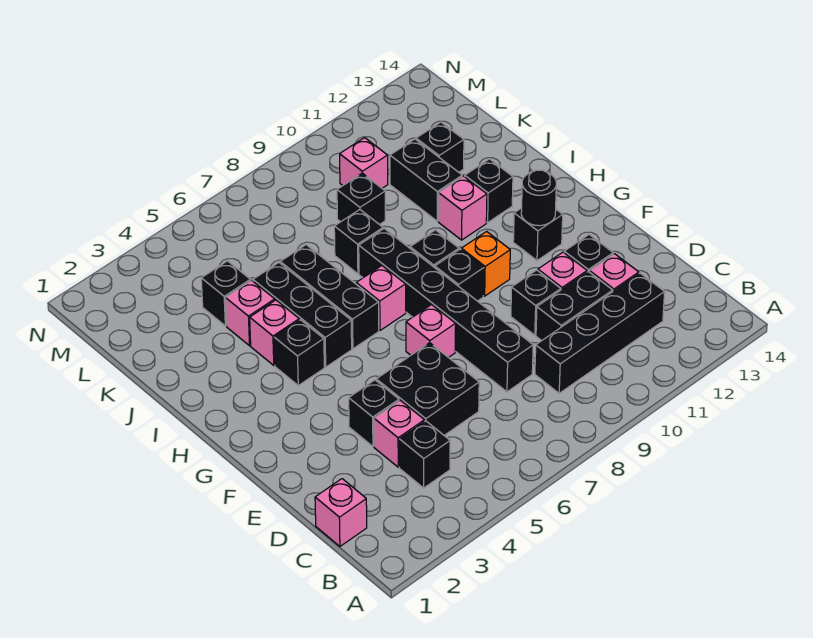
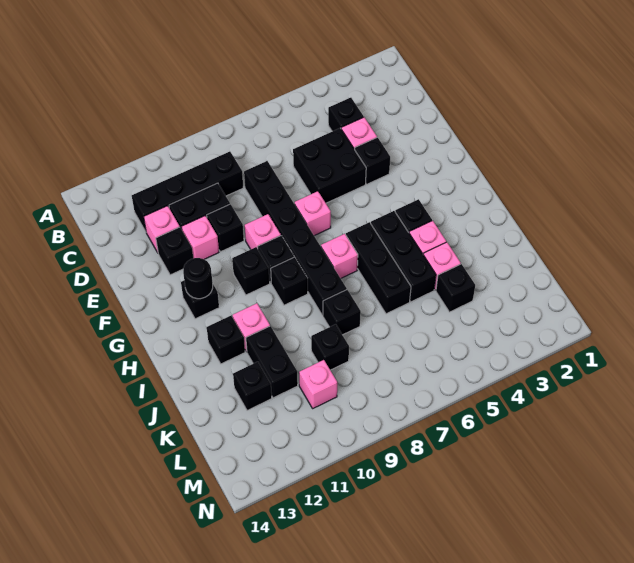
pink brick C1 level 1 -> pink brick F9 level 1
orange brick G10 level 1 -> black brick G10 level 1

